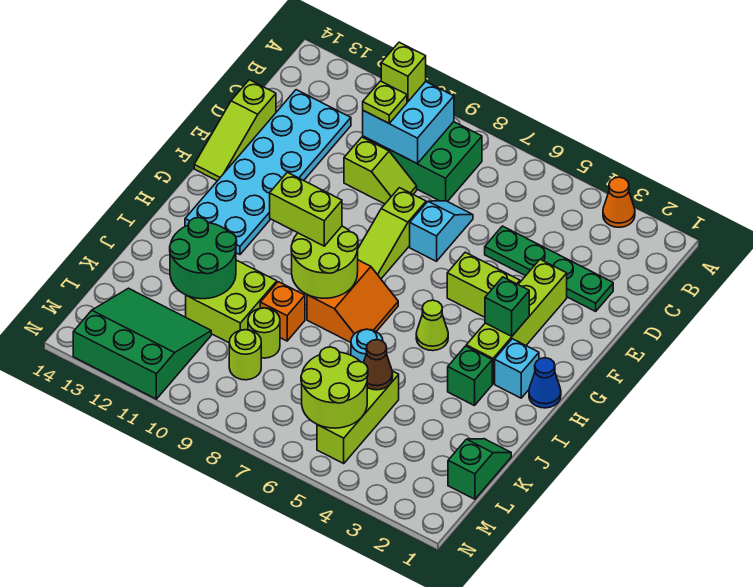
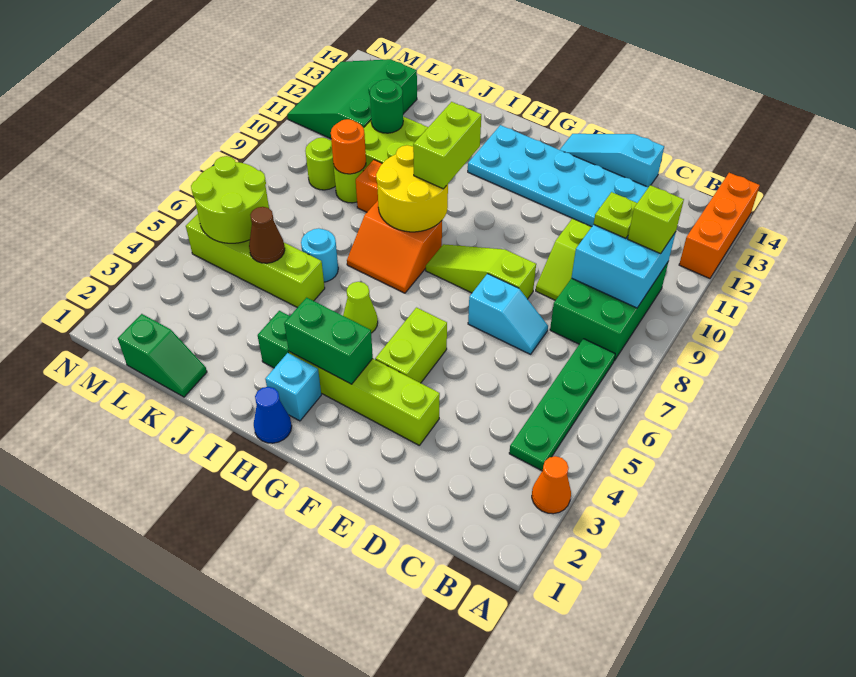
none -> orange brick A12:A14 level 1
green plate D2:D5 level 1 -> green plate B4:B7 level 1
lime slope D14:F14 level 1 top D -> cyan slope D14:F14 level 1 top D
green brick G3 level 2 -> green brick G3:H3 level 2
lime round brick H8:I9 level 2 -> yellow round brick H8:I9 level 2
green round brick J11:K12 level 2 -> green round brick K11 level 2
lime brick K5:M5 level 1 -> lime brick J5:M5 level 1
none -> orange round brick K9 level 2
green slope L11:N13 level 1 top N -> green slope L11:N13 level 1 top L

